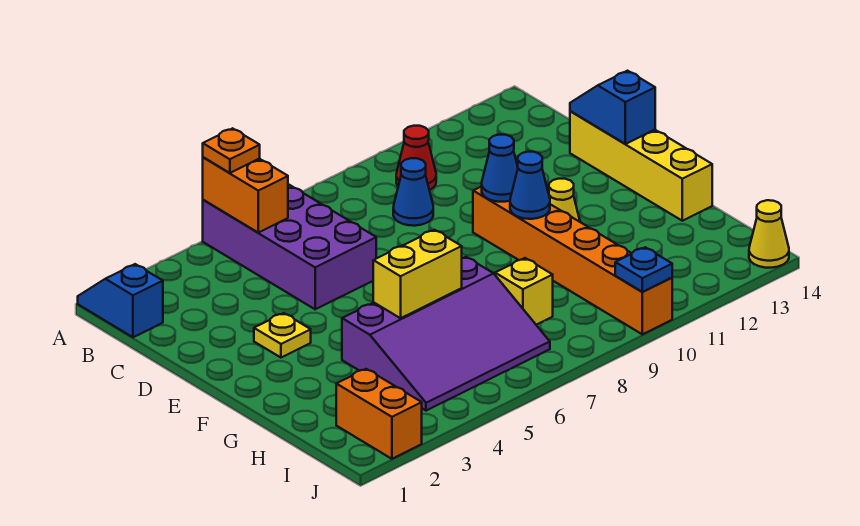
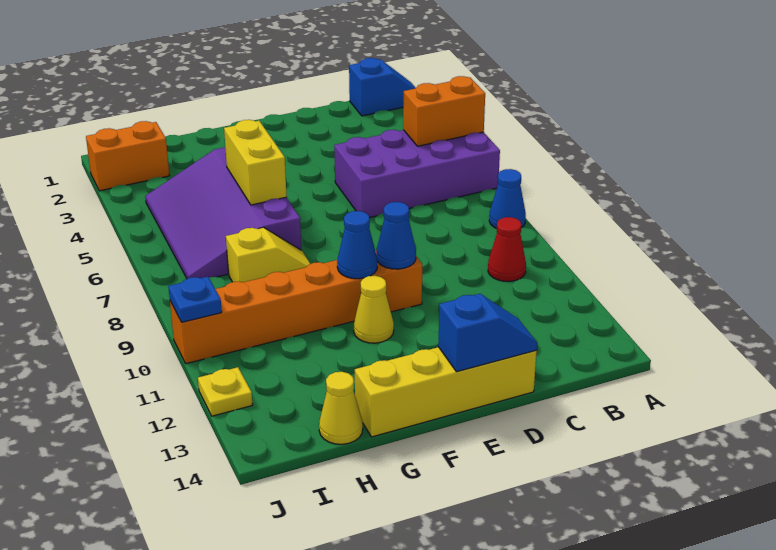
orange plate A5 level 3 -> none
blue cone C9 level 1 -> blue cone A8 level 1
yellow plate E3 level 1 -> yellow plate J12 level 1
yellow cone J14 level 1 -> yellow cone H14 level 1

